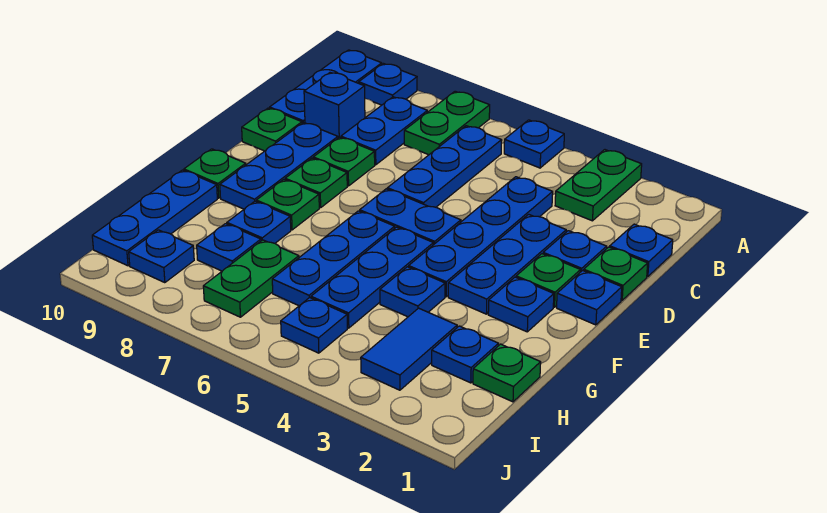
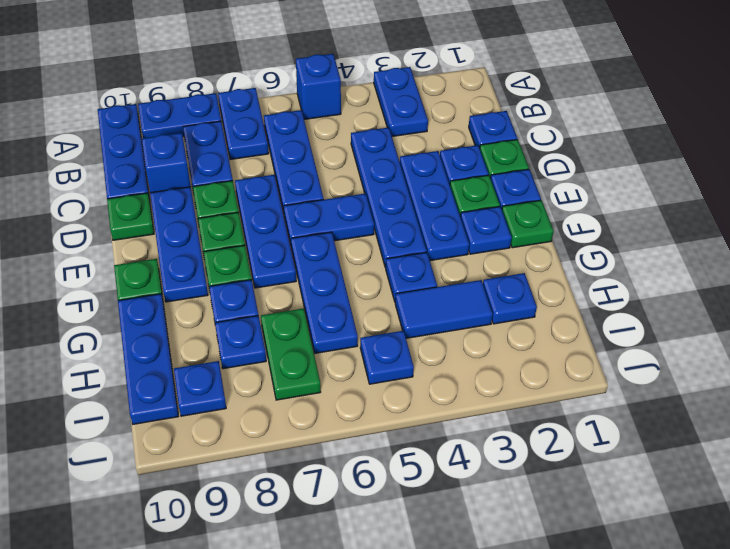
green plate A3:B3 level 1 -> blue plate A3:B3 level 1
blue plate A5 level 1 -> blue brick A5 level 1
green plate A7:B7 level 1 -> blue plate A7:B7 level 1
blue plate A9 level 1 -> blue plate A8:A9 level 1
blue plate F5:H5 level 1 -> blue plate D7:F7 level 1
green plate H1 level 1 -> green plate F1 level 1
blue tile H3:I3 level 1 -> blue tile H3:H4 level 1

